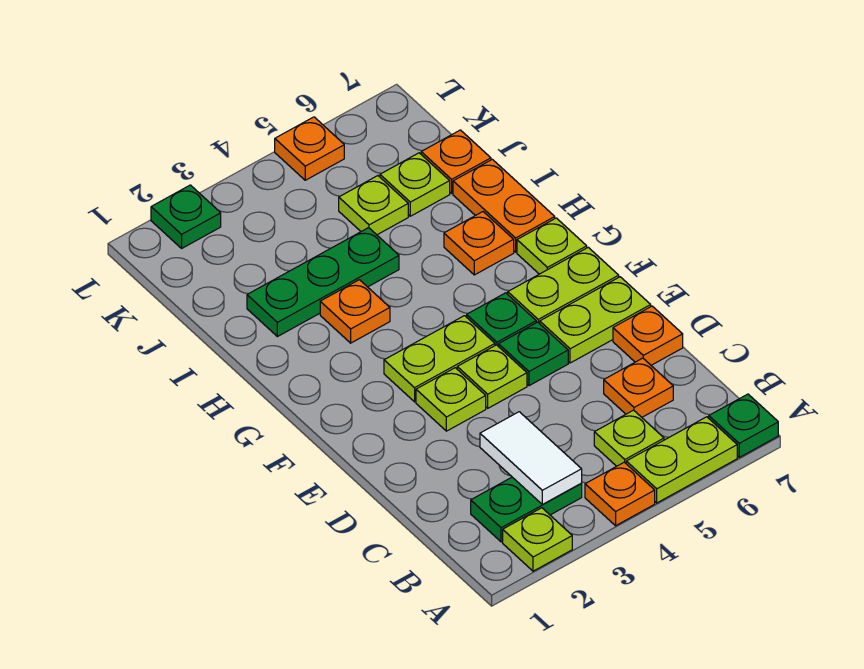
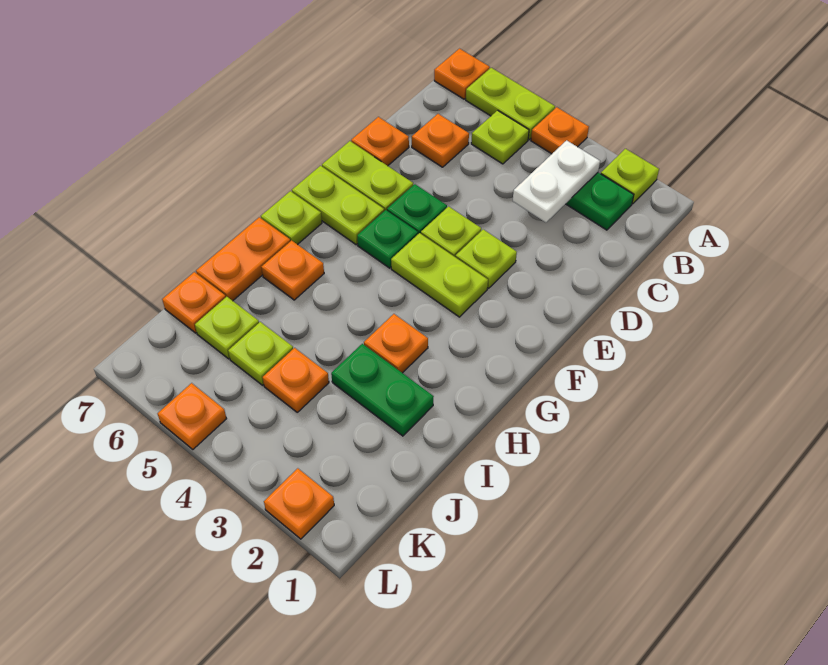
green plate A7 level 1 -> orange plate A7 level 1
white tile B3:C3 level 2 -> white plate B3:C3 level 2
green plate I2:I4 level 1 -> green plate I2:I3 level 1
none -> orange plate J4 level 1
green plate L2 level 1 -> orange plate L2 level 1

